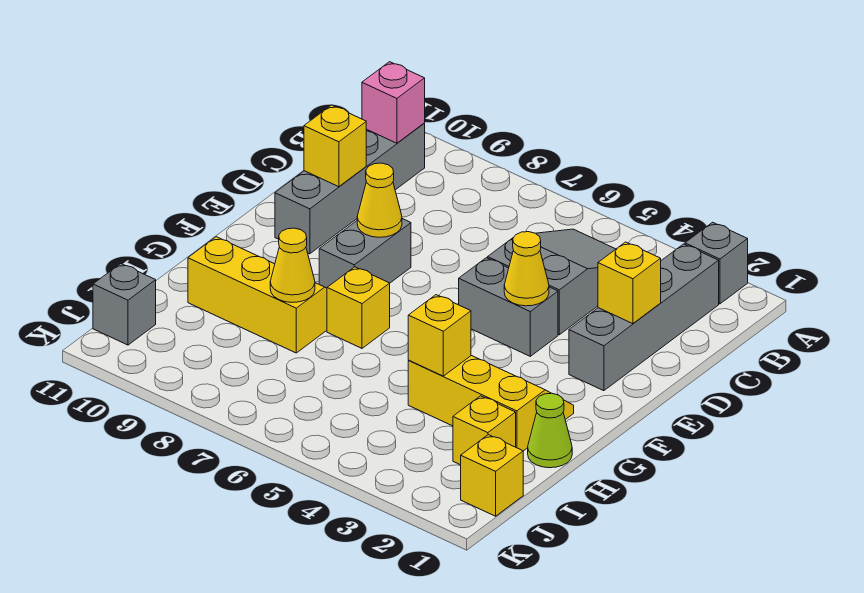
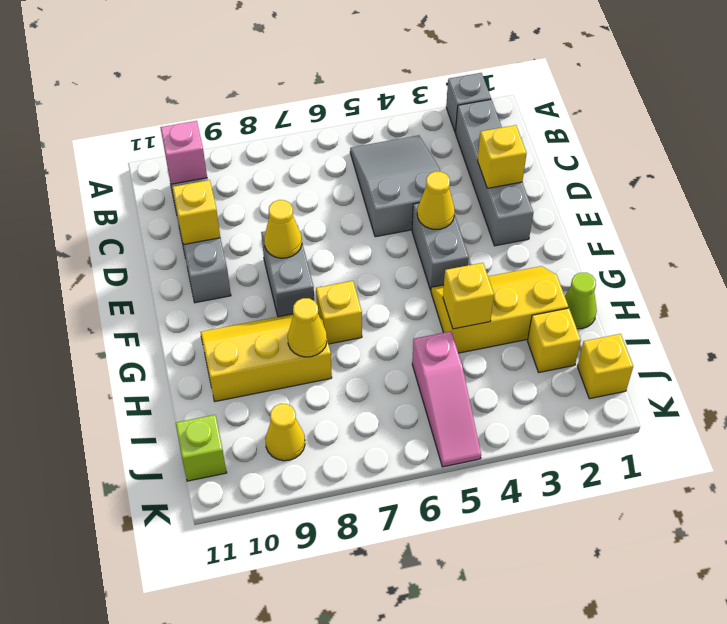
grey brick E4:E5 level 1 -> grey brick E4:F4 level 1
none -> pink slope I5:K5 level 1 top I
none -> yellow cone J9 level 1
grey brick J11 level 1 -> lime brick J11 level 1

